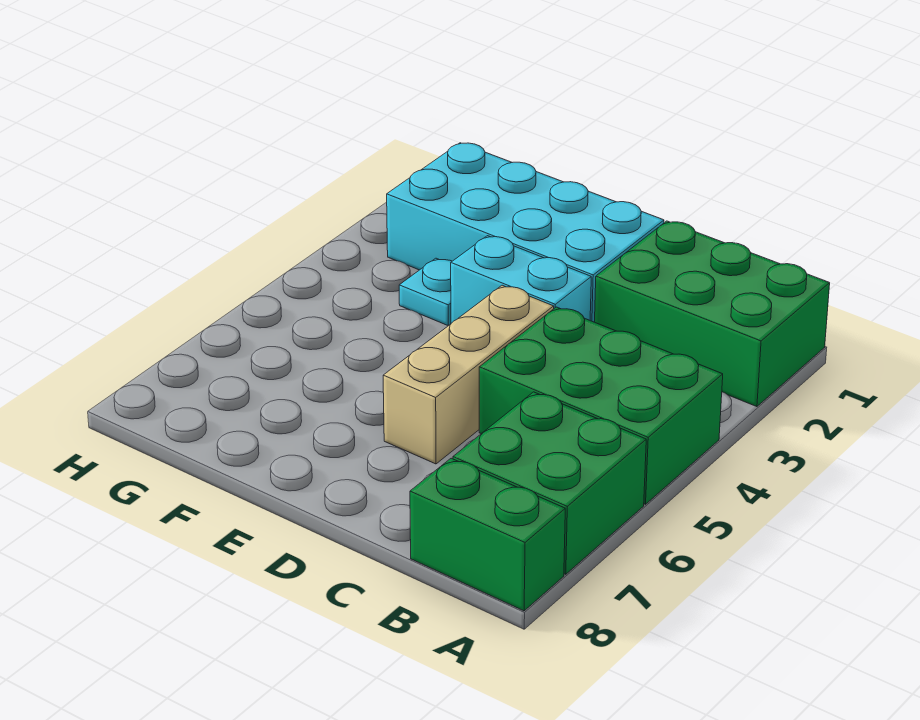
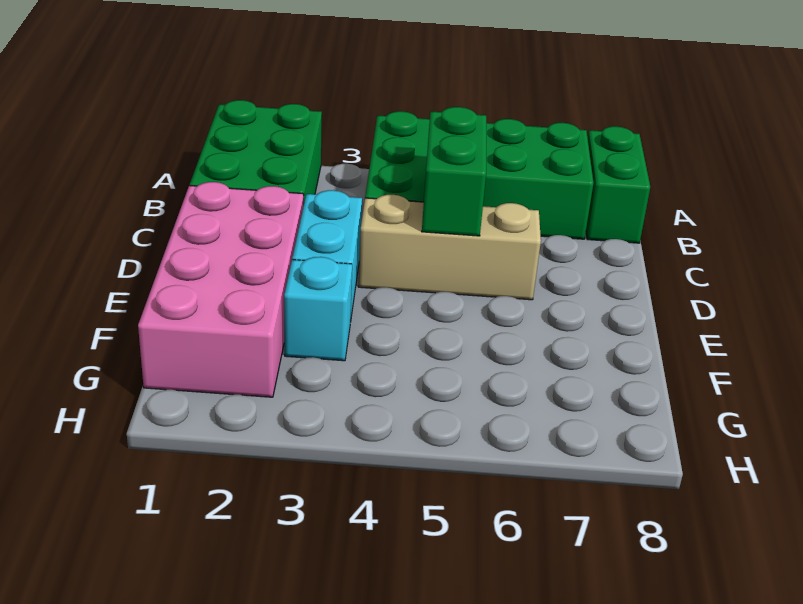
none -> green brick C5:D5 level 2
cyan brick D1:G2 level 1 -> pink brick D1:G2 level 1
cyan plate F3 level 1 -> cyan brick F3 level 1

